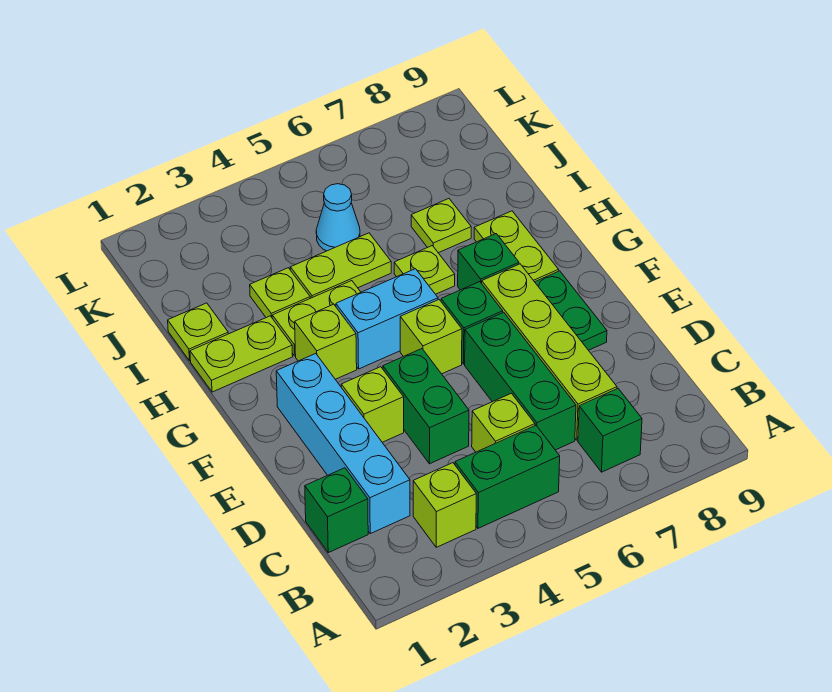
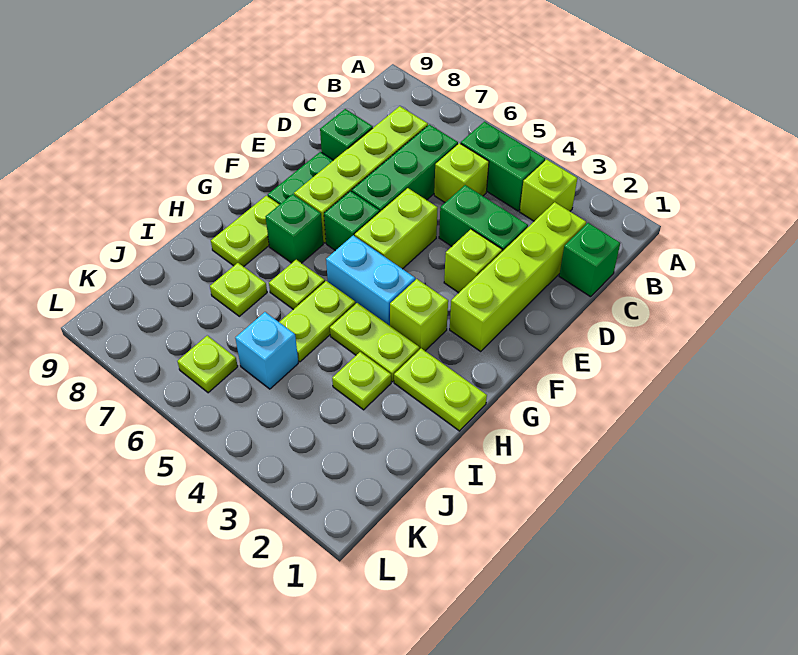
green brick B7 level 1 -> green brick D8 level 1
cyan brick C2:F2 level 1 -> lime brick C2:F2 level 1
green brick D4:E4 level 1 -> green brick D3:D4 level 1
lime brick F5 level 1 -> lime brick E5:F5 level 1
lime plate I1 level 1 -> lime plate K6 level 1
lime plate I4:I5 level 1 -> lime plate H5:I5 level 1
cyan cone J5 level 1 -> cyan brick J5 level 1

